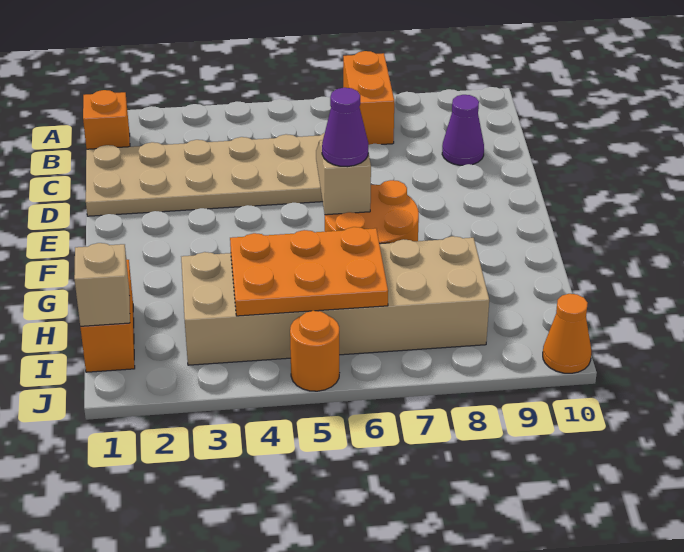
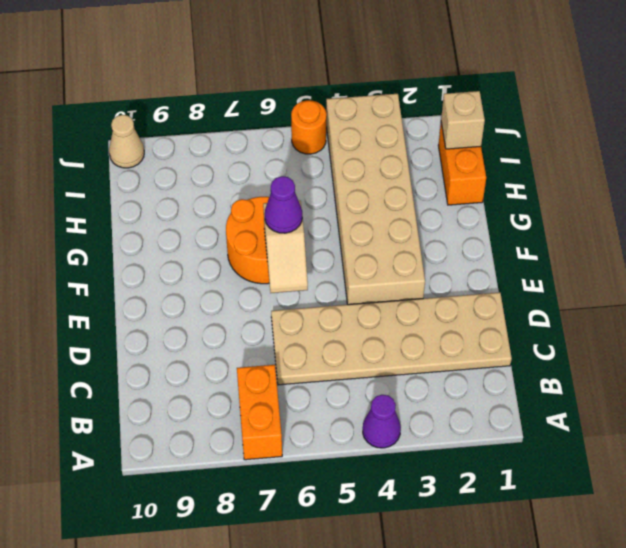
orange brick B1 level 1 -> none
purple cone C9 level 1 -> purple cone A4 level 1
tan brick H3:I8 level 1 -> tan brick E3:J4 level 1
orange plate H4:I6 level 2 -> none
orange cone J10 level 1 -> tan cone J10 level 1

